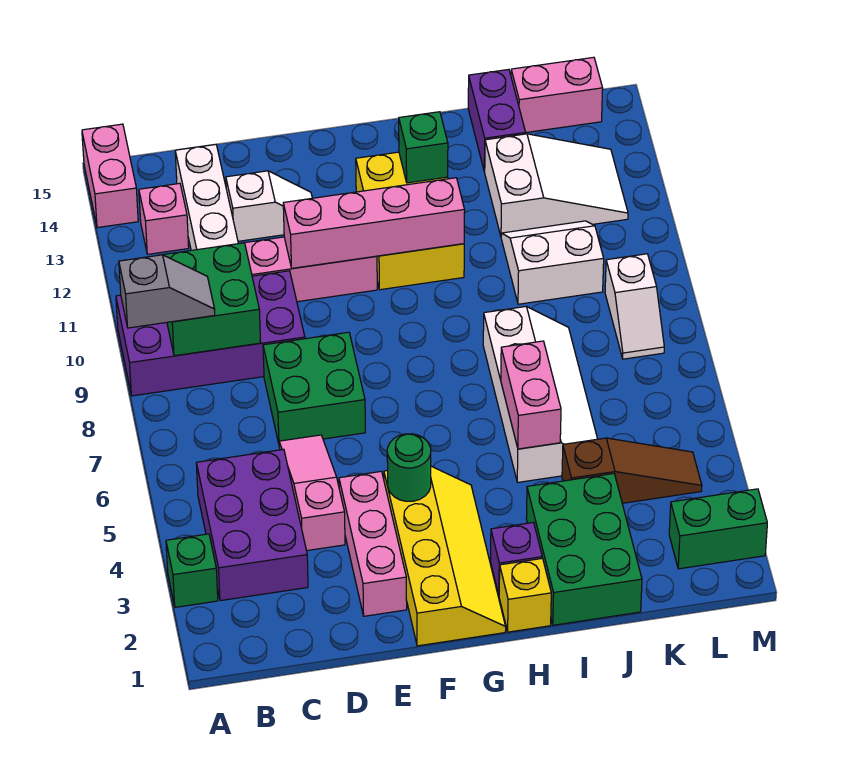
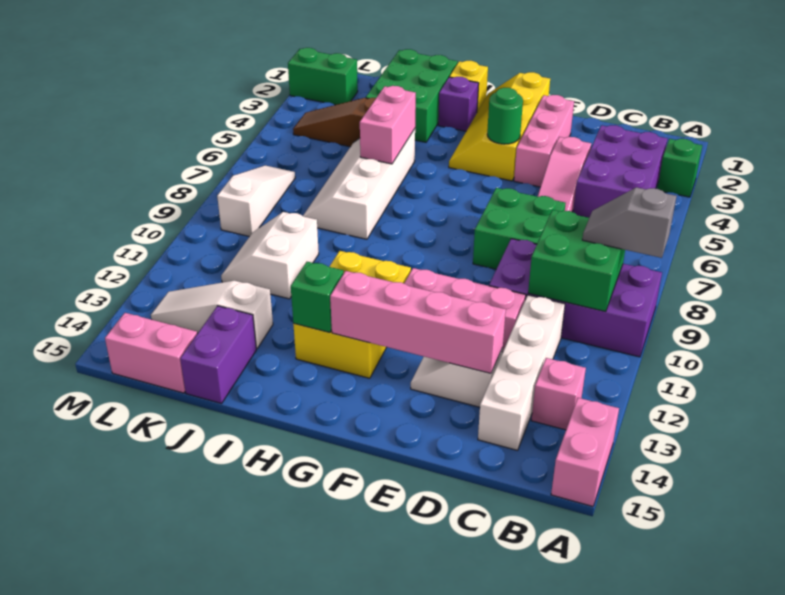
pink brick E11:H11 level 2 -> pink brick D13:G13 level 2
white slope J10:K11 level 1 top 10 -> white slope J10:K11 level 1 top J
white slope J12:L13 level 1 top J -> white slope J13:L13 level 1 top J
white slope L8:L9 level 1 top 9 -> white slope L7:L9 level 1 top 9

